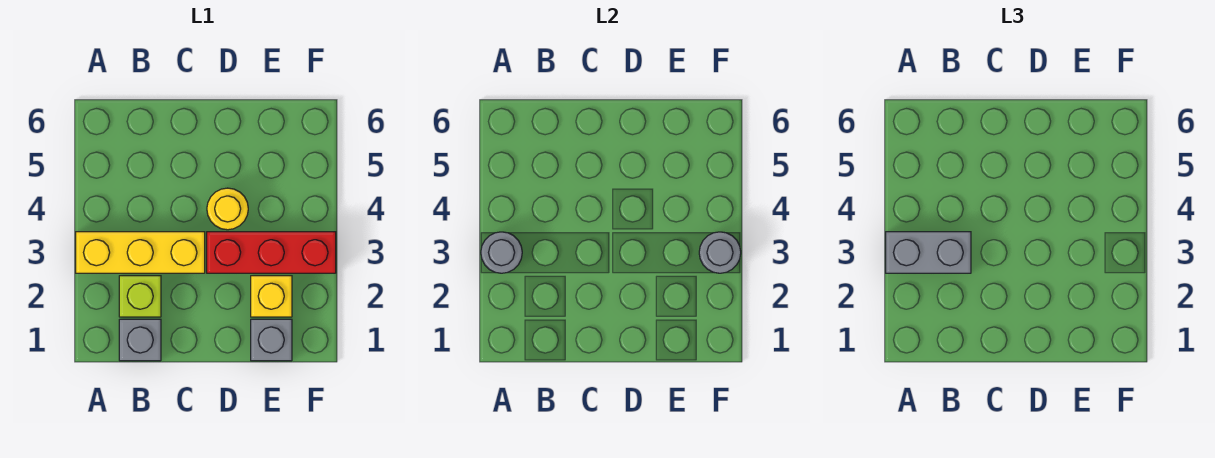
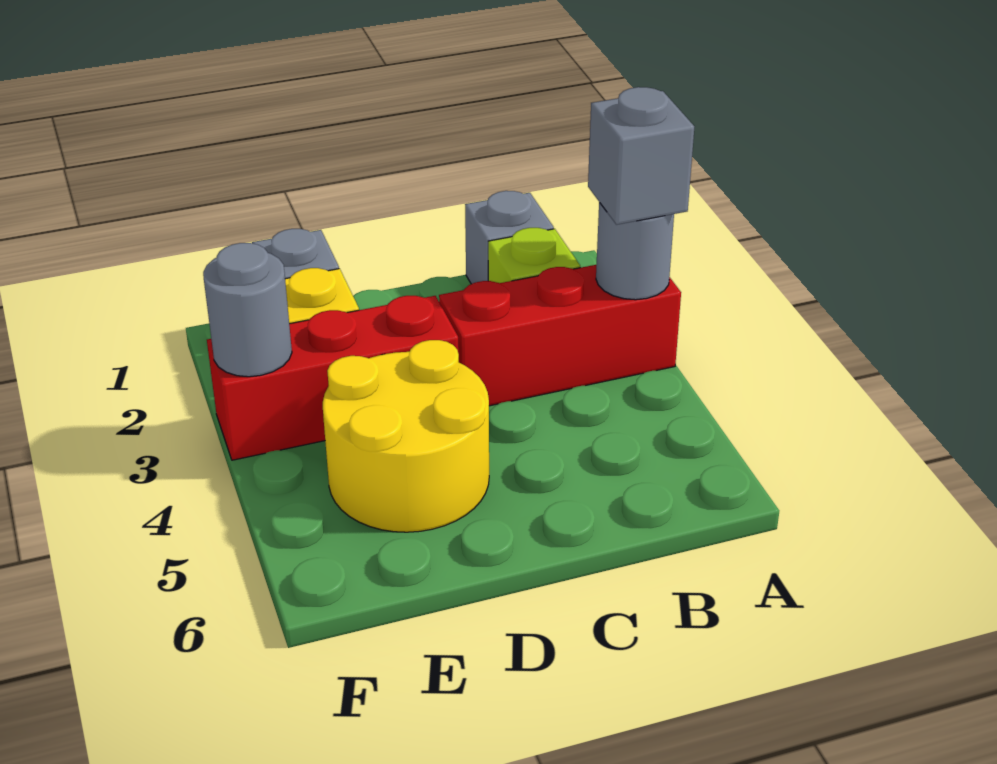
yellow brick A3:C3 level 1 -> red brick A3:C3 level 1
grey brick A3:B3 level 3 -> grey brick A3 level 3
yellow round brick D4 level 1 -> yellow round brick D4:E5 level 1

